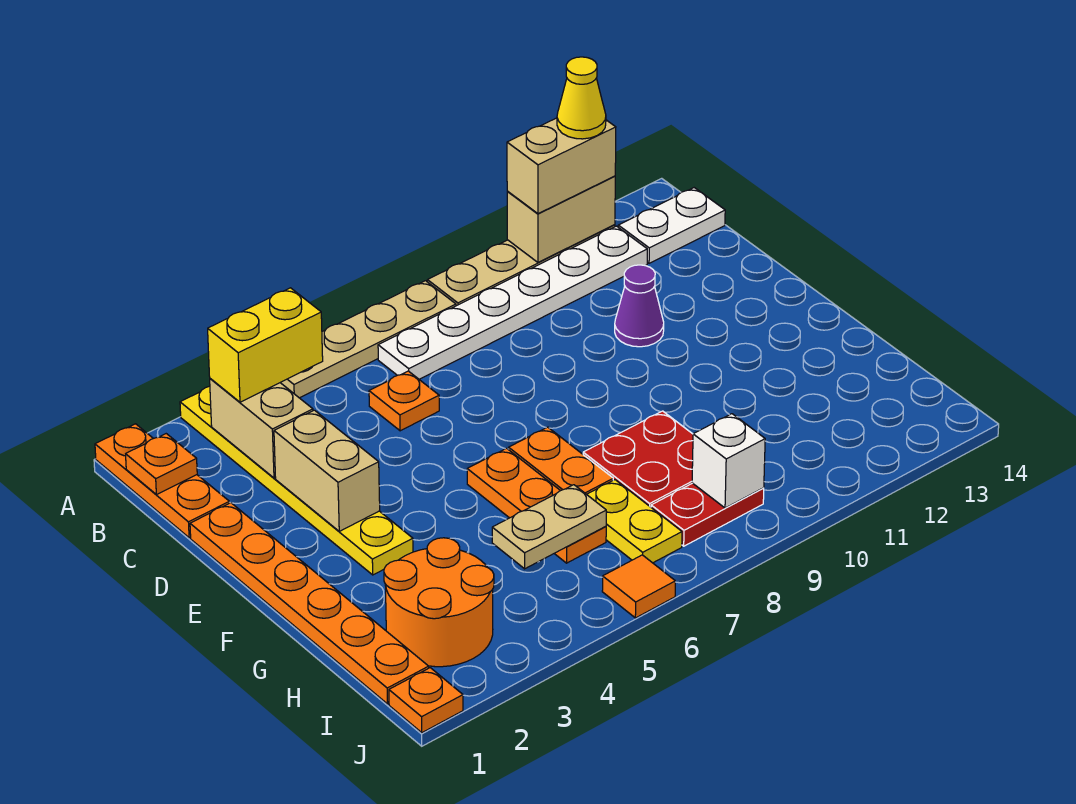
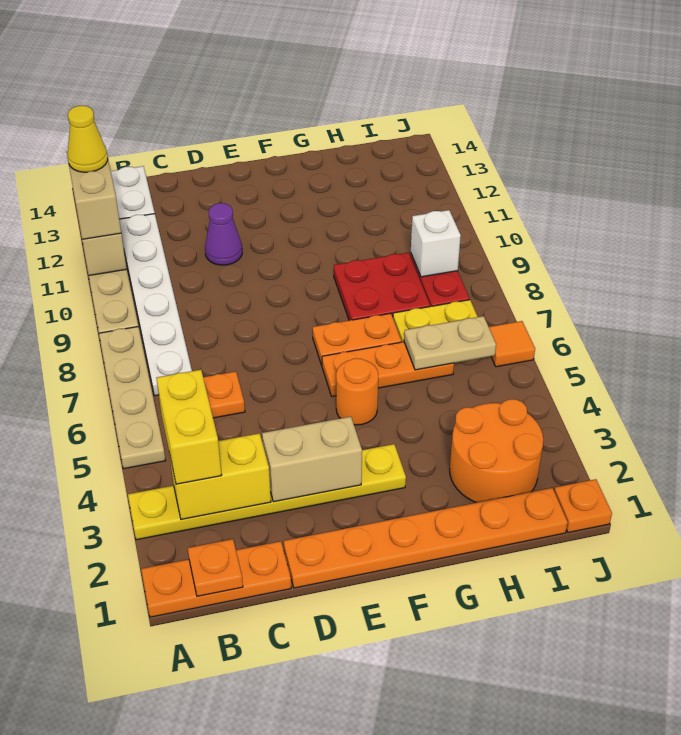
tan brick B3:C3 level 2 -> yellow brick B3:C3 level 2
none -> orange round brick F5 level 1
tan plate H5:H6 level 2 -> tan plate H6:I6 level 2

